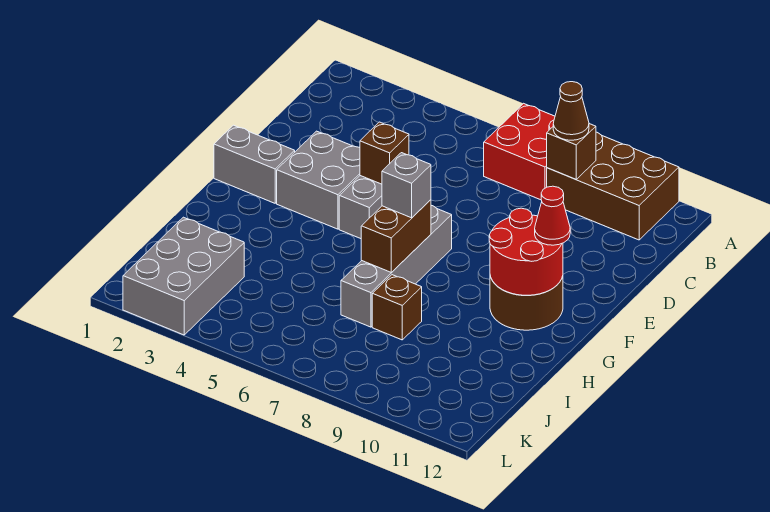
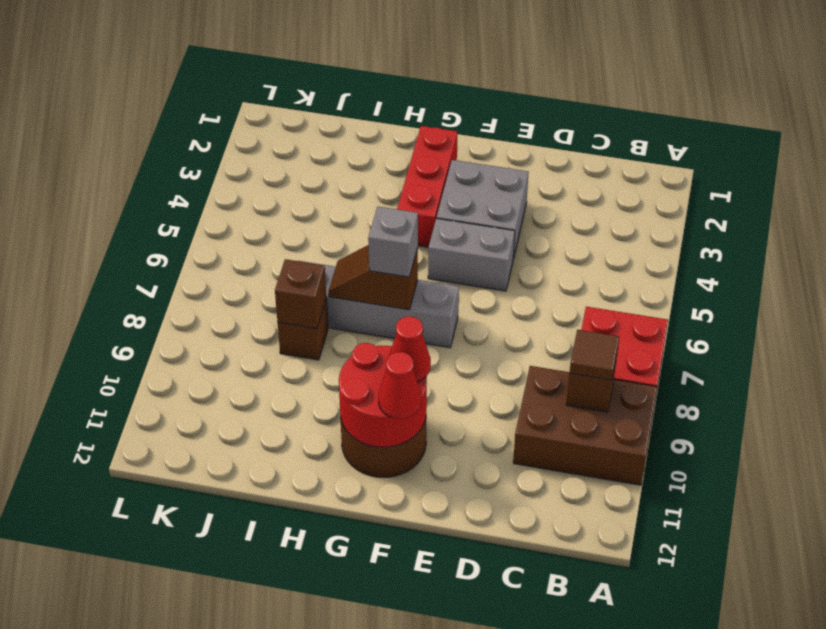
brown brick A9:B11 level 1 -> brown brick A9:C10 level 1
brown cone B9 level 3 -> brown tile B9 level 3
brown brick E5 level 2 -> brown brick I8 level 2
grey brick F1:F2 level 1 -> none
none -> red cone F10 level 3
none -> red brick G2:G4 level 1
brown brick G7:H7 level 2 -> brown slope G7:H7 level 2 top G
grey brick J2:L3 level 1 -> none

